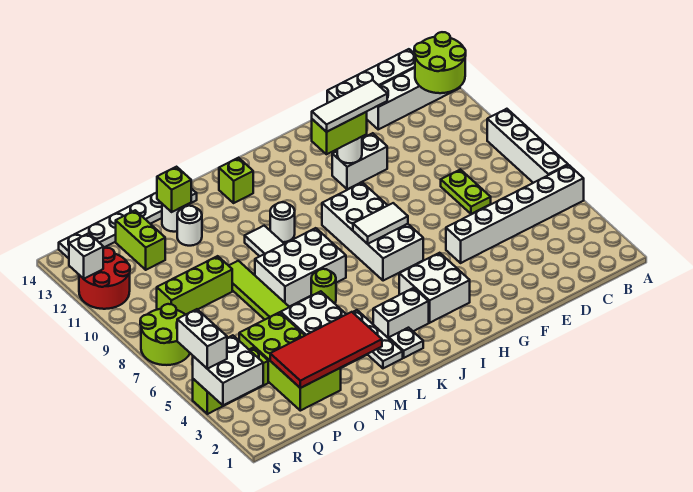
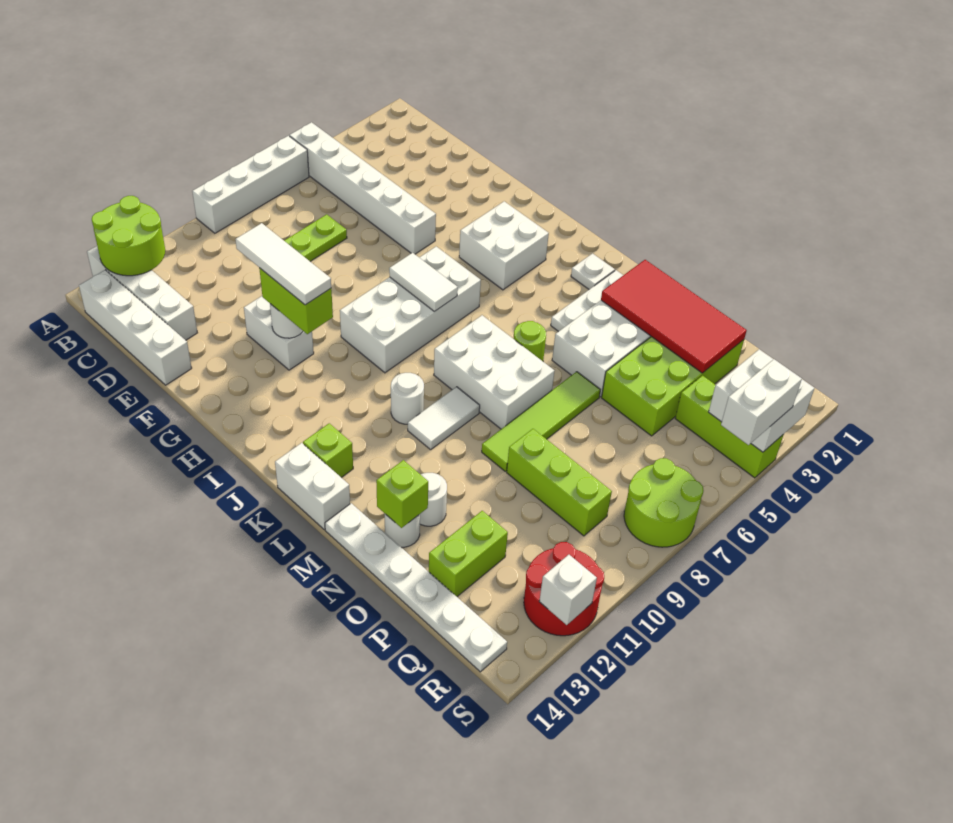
white brick J3:K3 level 1 -> white brick K14:L14 level 1

